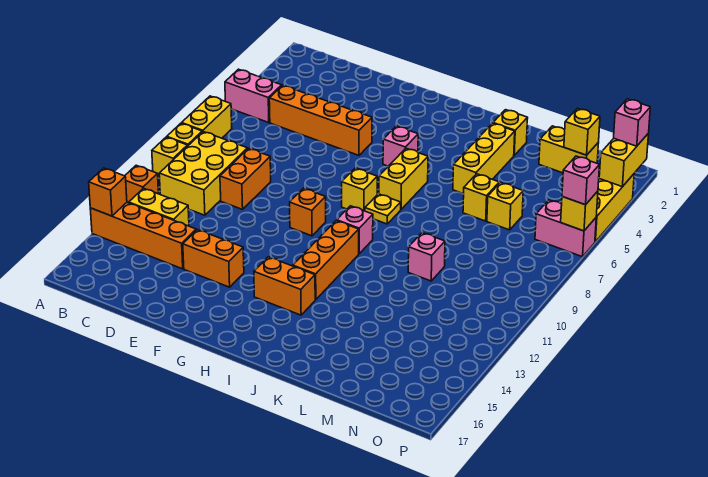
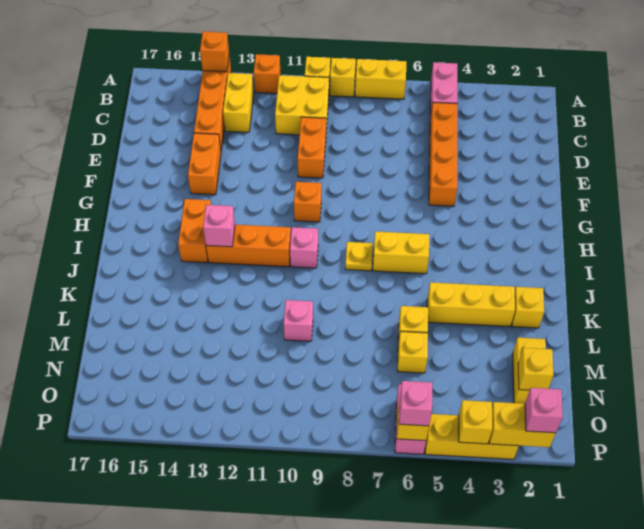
yellow brick B9:C11 level 1 -> yellow brick B10:C11 level 1
orange brick D9:D10 level 1 -> orange brick D10:E10 level 1
pink brick H5 level 1 -> pink brick I13 level 2
yellow brick H8 level 1 -> yellow brick P4 level 2

